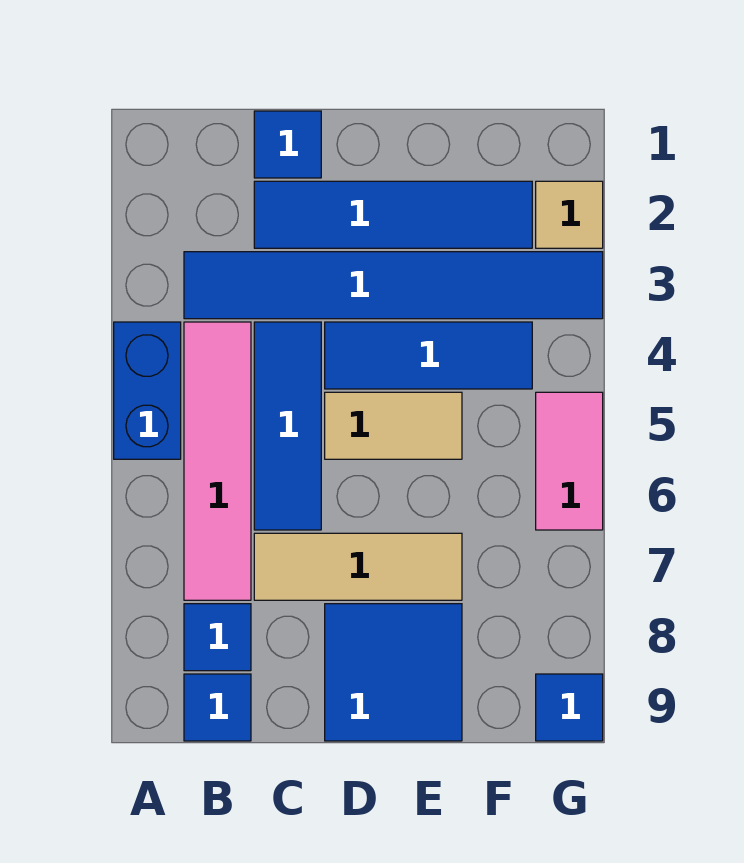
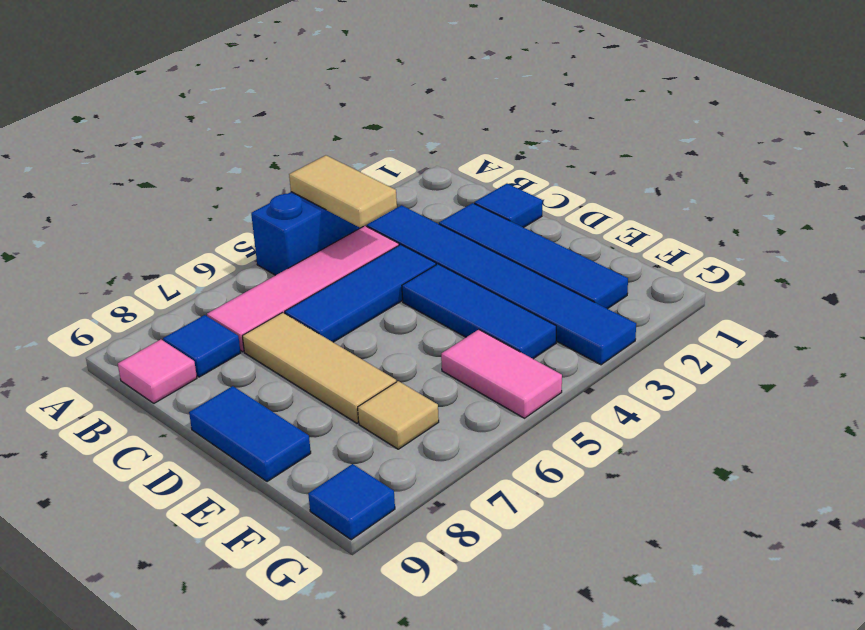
blue tile B9 level 1 -> pink tile B9 level 1
tan tile D5:E5 level 1 -> tan tile A4:B4 level 2
blue tile D8:E9 level 1 -> blue tile D9:E9 level 1
tan tile G2 level 1 -> tan tile F7 level 1
pink tile G5:G6 level 1 -> pink tile F5:G5 level 1

